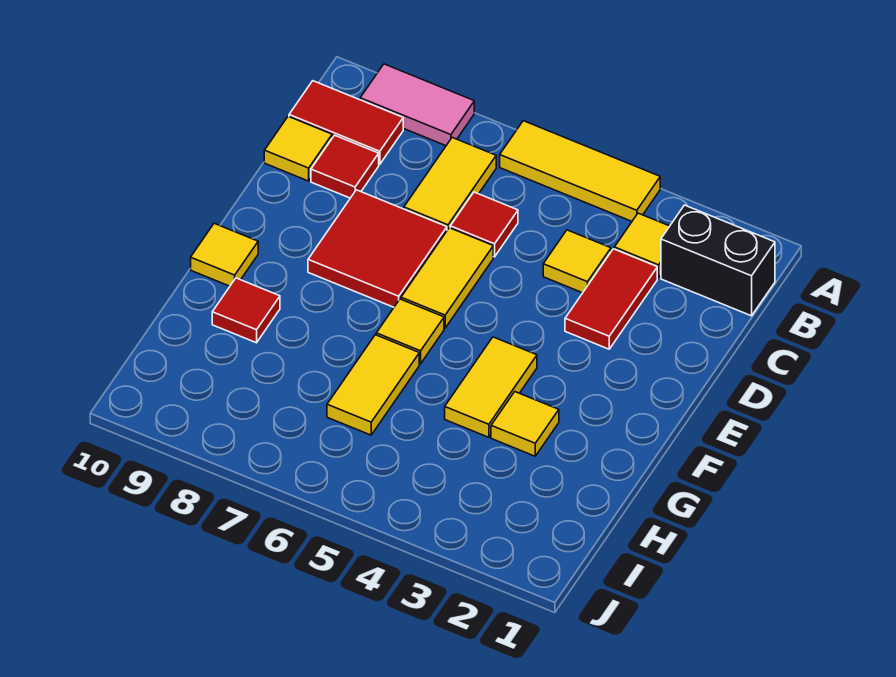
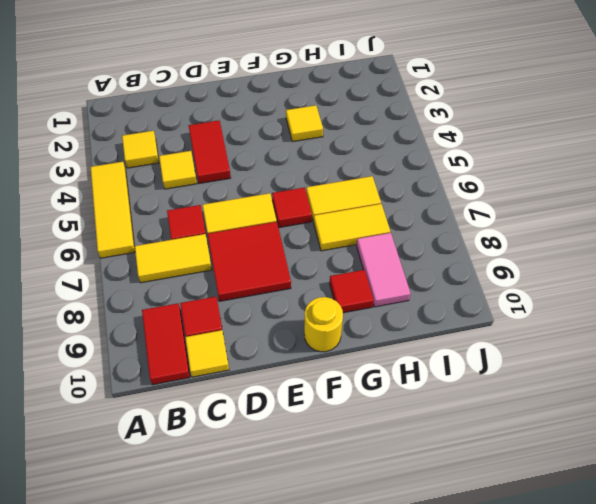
pink tile A8:A9 level 1 -> pink tile H8:H9 level 1
black brick B1:B2 level 1 -> none
red tile C3:D3 level 1 -> red tile D3:D4 level 1
yellow tile F4:G4 level 1 -> yellow tile G7:H7 level 1
yellow tile F6 level 1 -> red tile F6 level 1
yellow tile F10 level 1 -> yellow round brick F10 level 1

